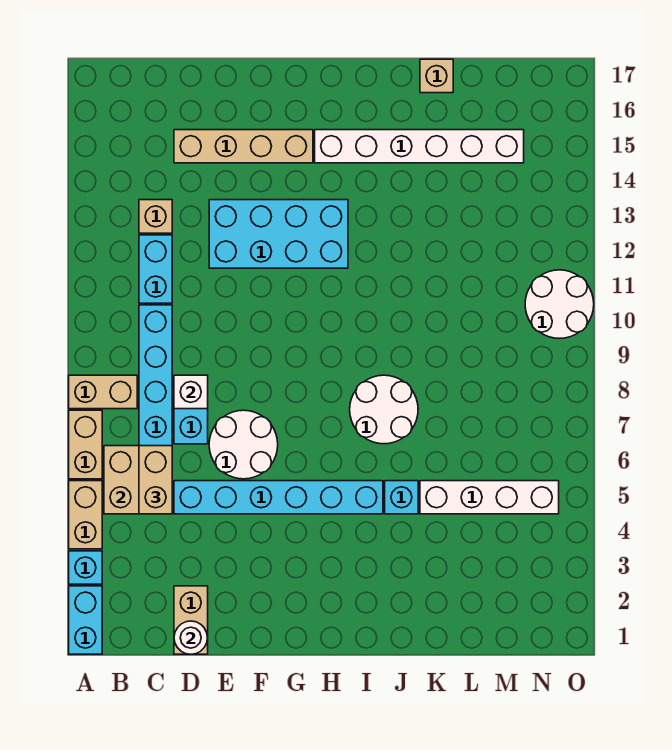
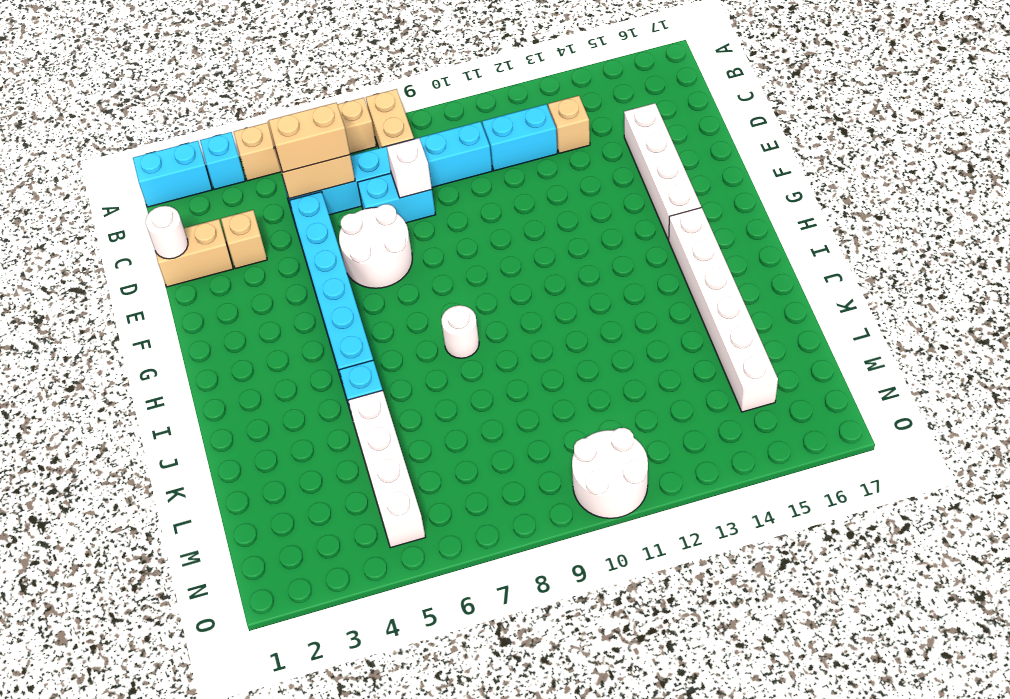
tan brick D15:G15 level 1 -> white brick D15:G15 level 1
cyan brick E12:H13 level 1 -> none
white round brick I7:J8 level 1 -> white round brick I8 level 1
tan brick K17 level 1 -> tan brick D3 level 1

